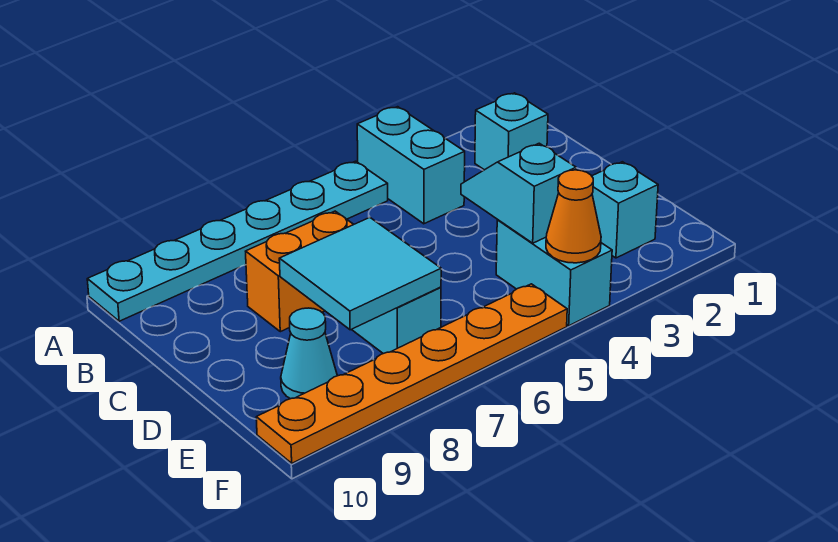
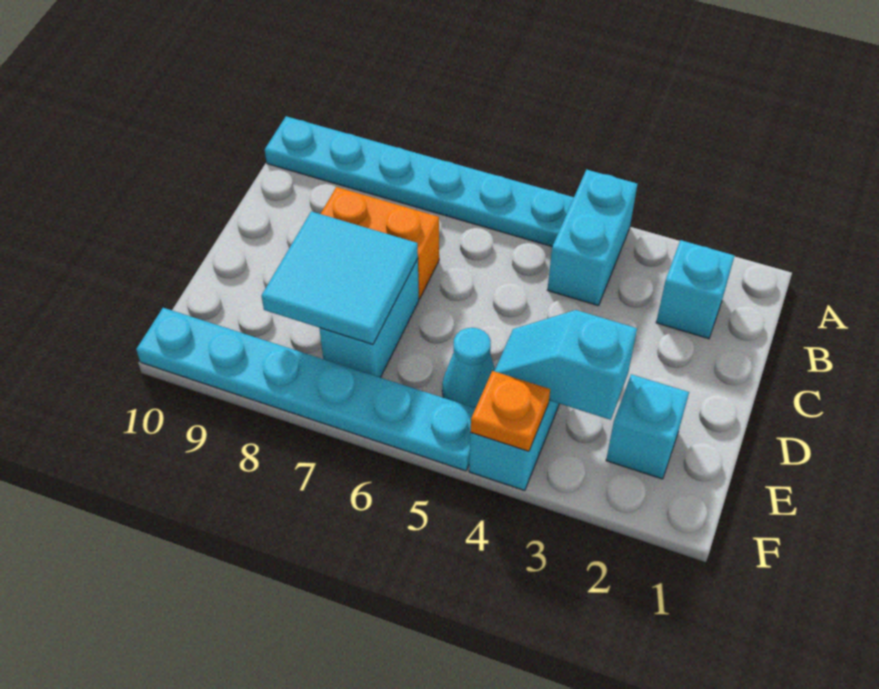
cyan slope D4:E4 level 2 top E -> cyan slope E3:E4 level 2 top 3
cyan cone E9 level 1 -> cyan cone E5 level 1
orange cone F4 level 2 -> orange plate F4 level 2
orange plate F5:F10 level 1 -> cyan plate F5:F10 level 1

